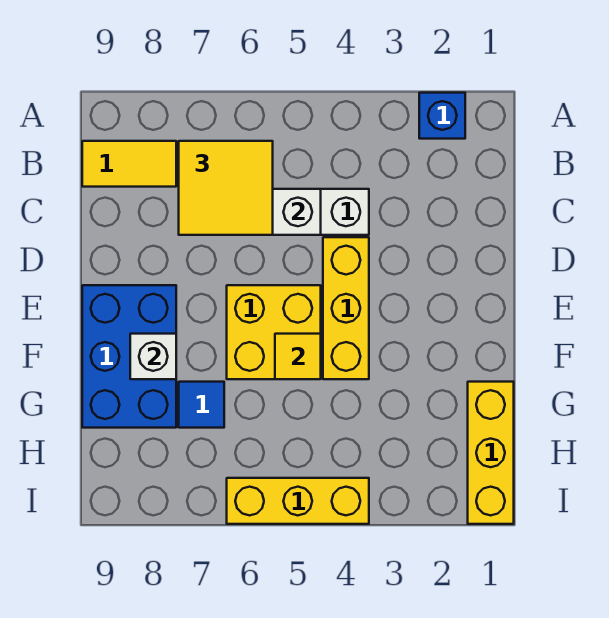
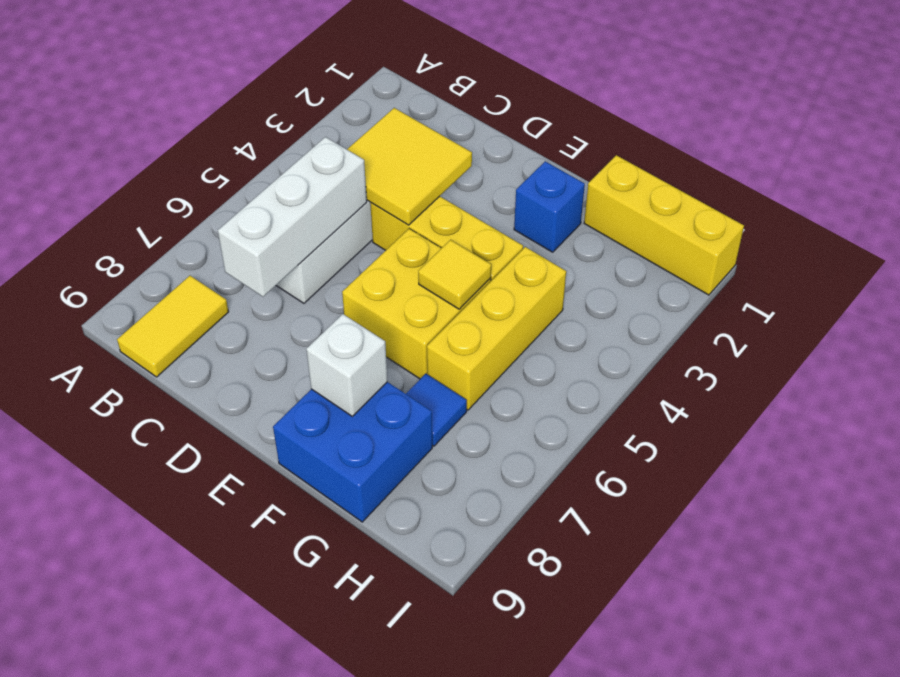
blue brick A2 level 1 -> blue brick F2 level 1
yellow tile B6:C7 level 3 -> yellow tile C3:D4 level 2
blue brick E8:G9 level 1 -> blue brick F8:G9 level 1
yellow brick I4:I6 level 1 -> yellow brick G4:G6 level 1

